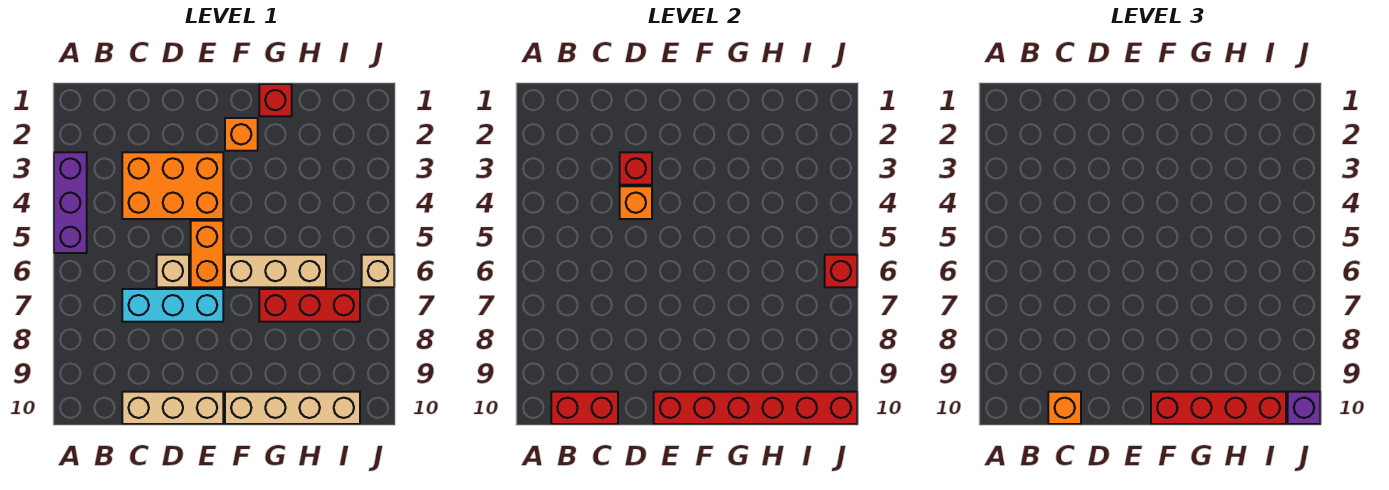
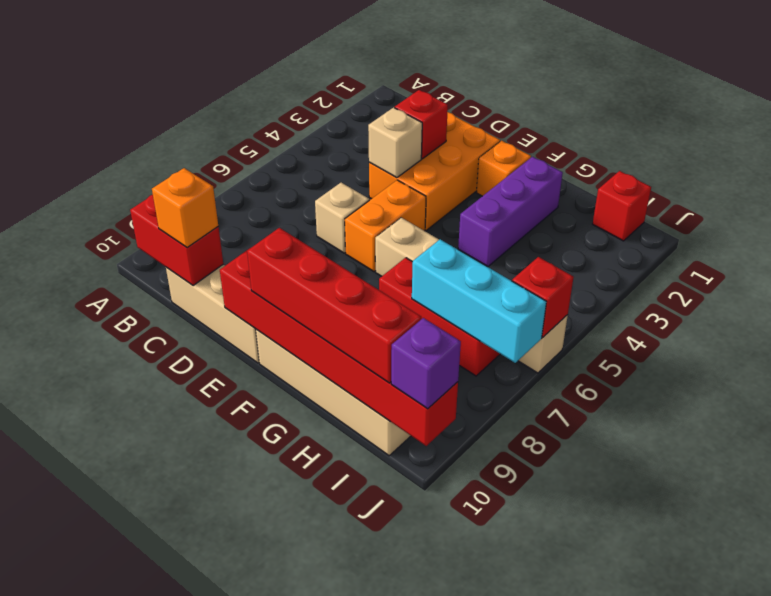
purple brick A3:A5 level 1 -> purple brick G2:G4 level 1
orange brick C3:E4 level 1 -> orange brick D2:E4 level 1
cyan brick C7:E7 level 1 -> cyan brick H7:J7 level 2
orange brick D4 level 2 -> tan brick D4 level 2
red brick G1 level 1 -> red brick I1 level 1

